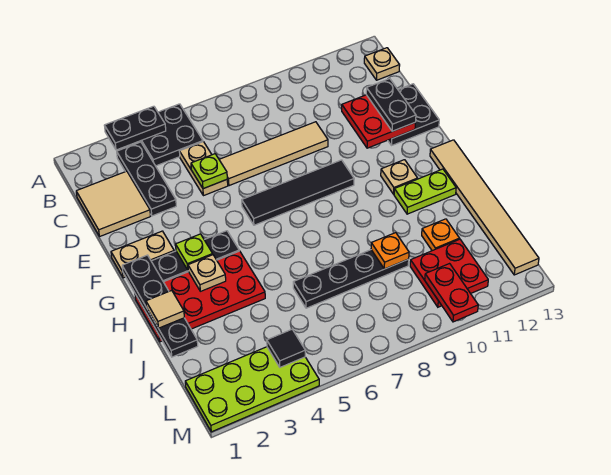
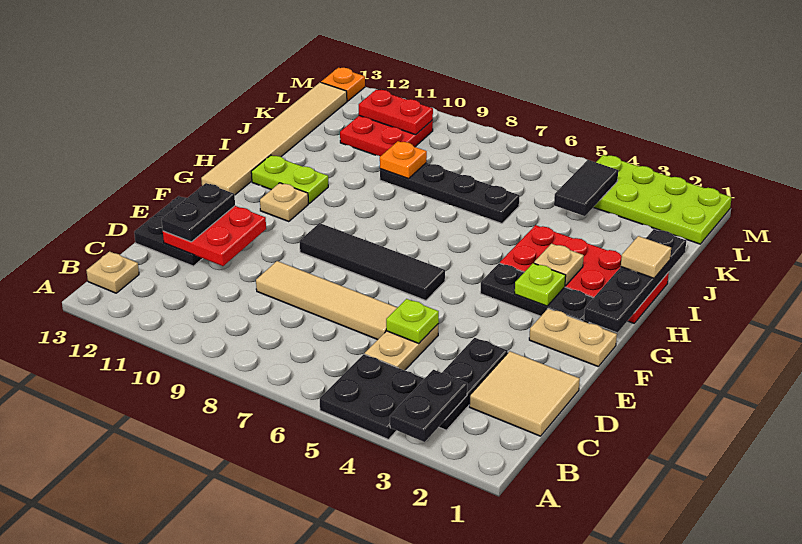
black plate A3:A4 level 2 -> black plate A3:B3 level 2
orange plate J11 level 1 -> orange plate M13 level 1
black tile L4 level 2 -> black tile K4:L4 level 2
red plate L10:M10 level 2 -> red plate L10:L11 level 2

